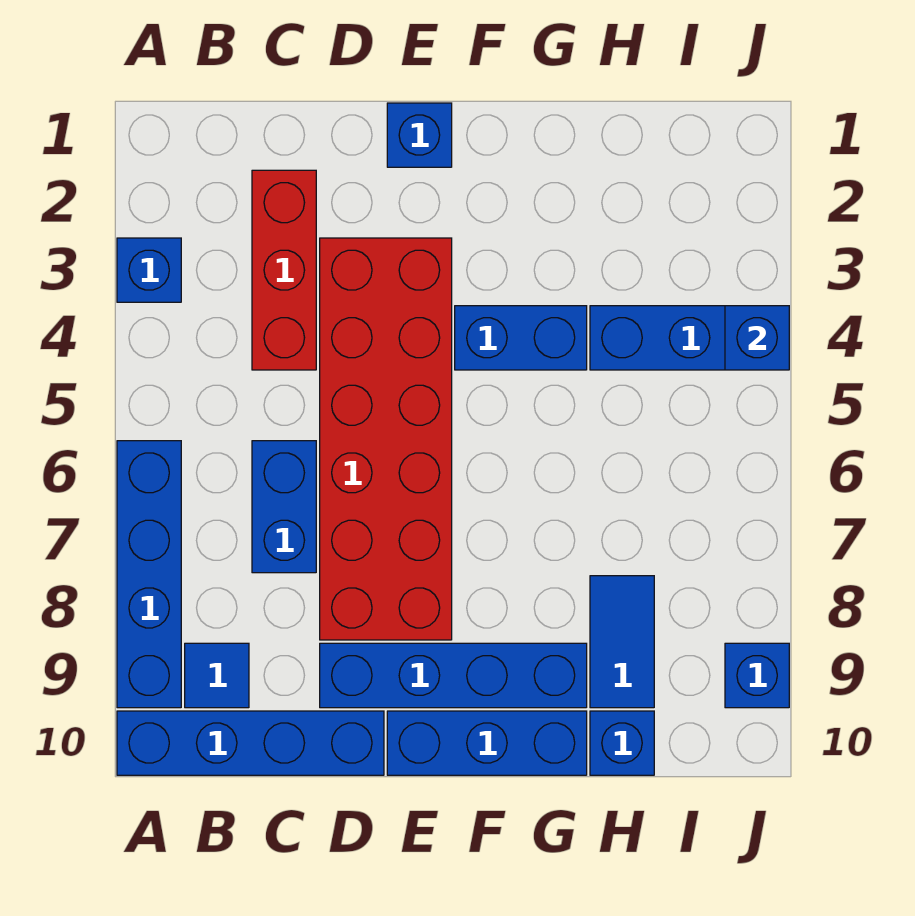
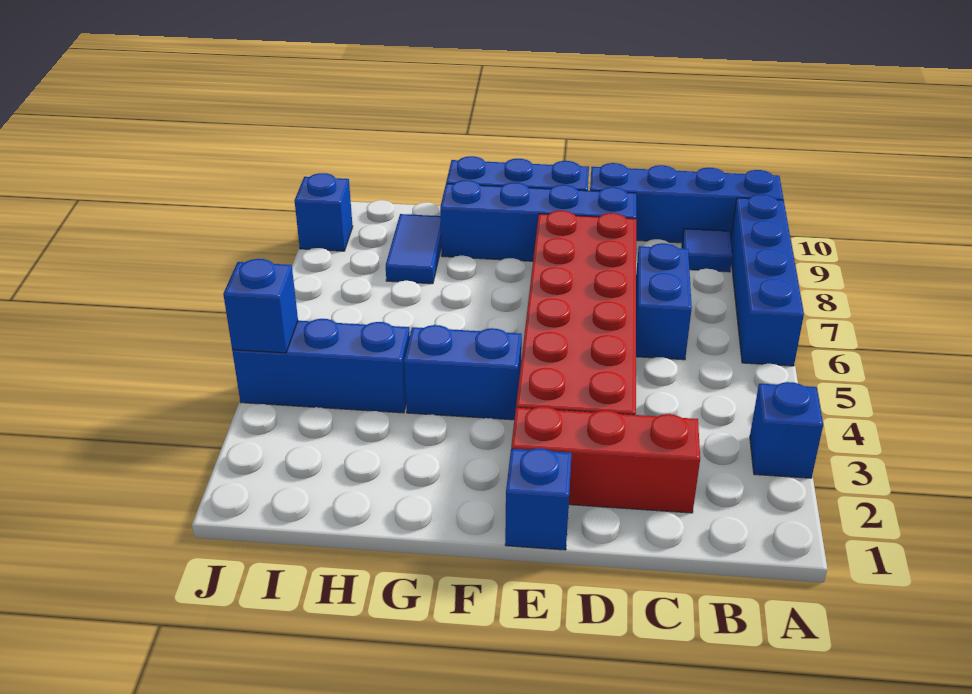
red brick C2:C4 level 1 -> red brick C2:E2 level 1
blue brick H10 level 1 -> none

